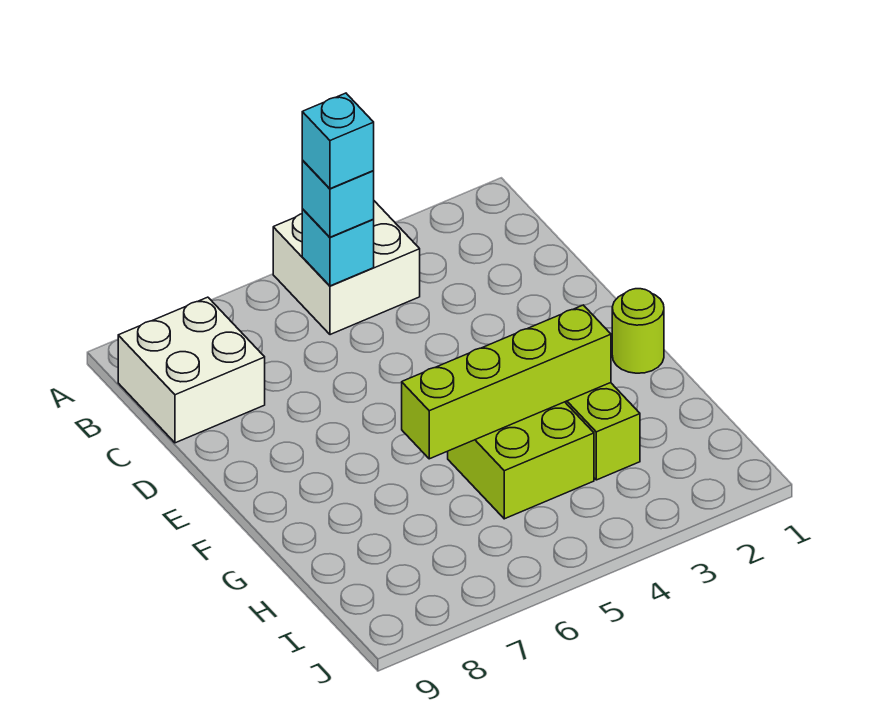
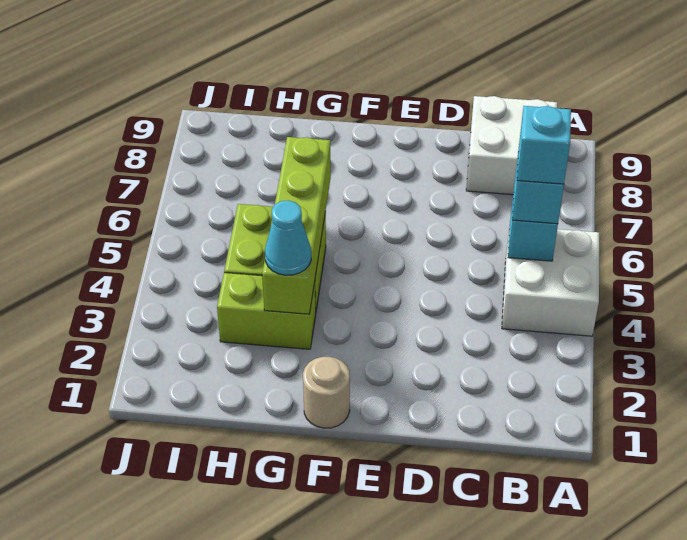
lime round brick F1 level 1 -> tan round brick F1 level 1
none -> cyan cone G3 level 3

